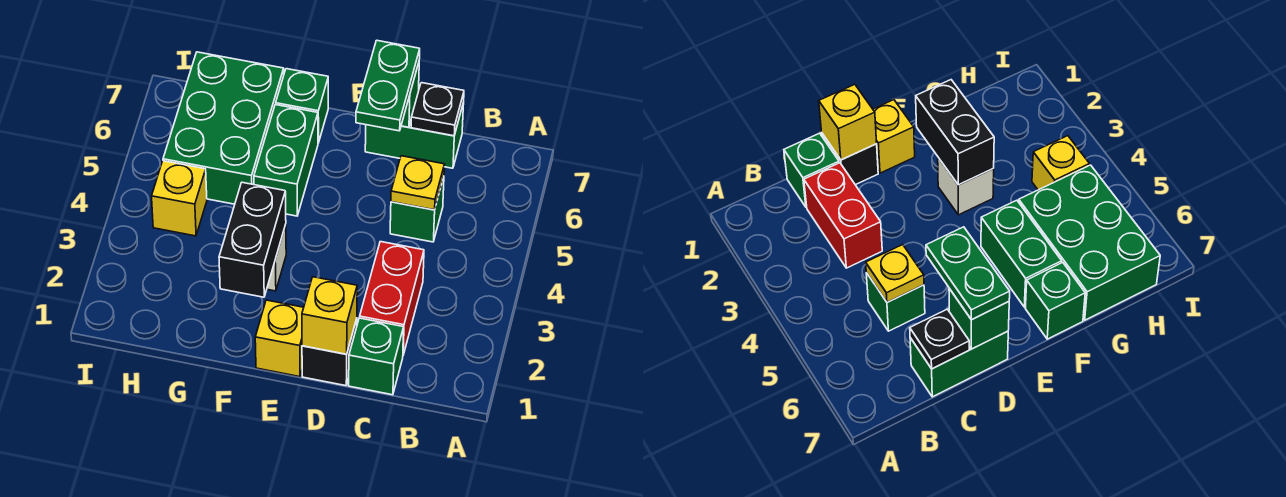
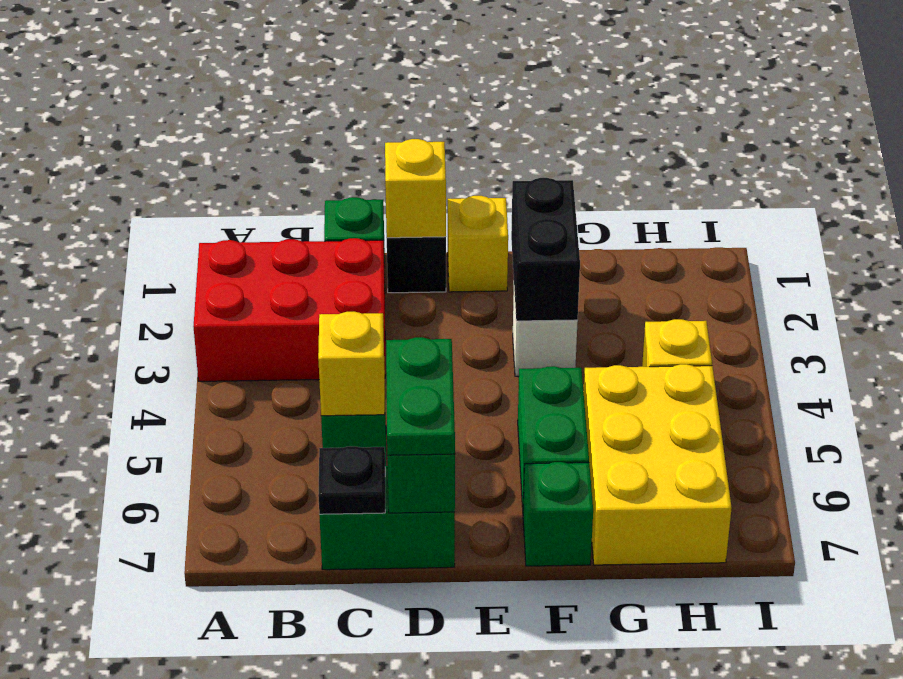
red brick C2:C3 level 1 -> red brick A2:C3 level 1
yellow plate C5 level 2 -> yellow brick C5 level 2
green brick G5:H7 level 1 -> yellow brick G5:H7 level 1

